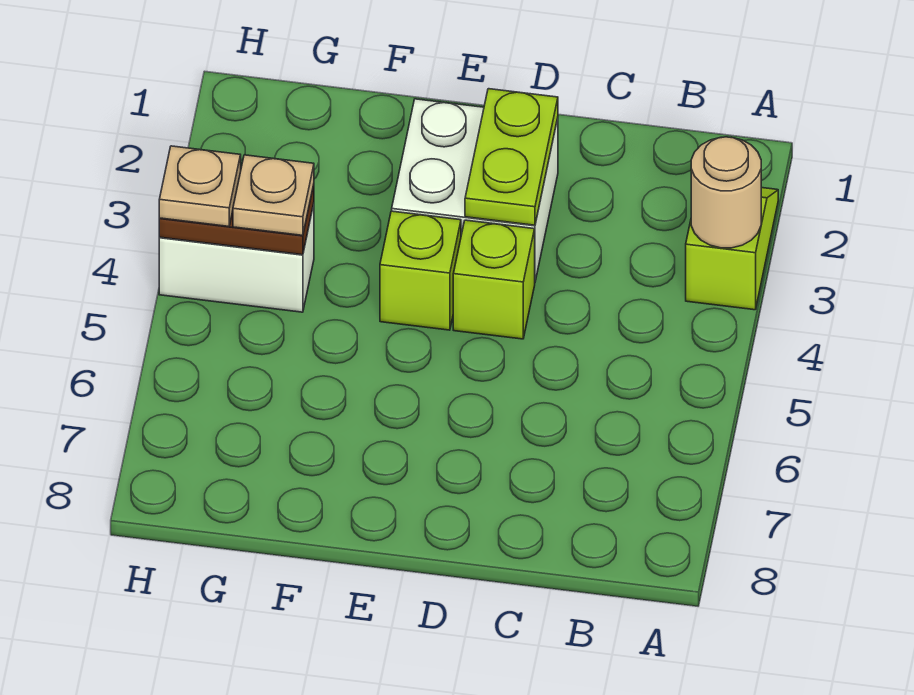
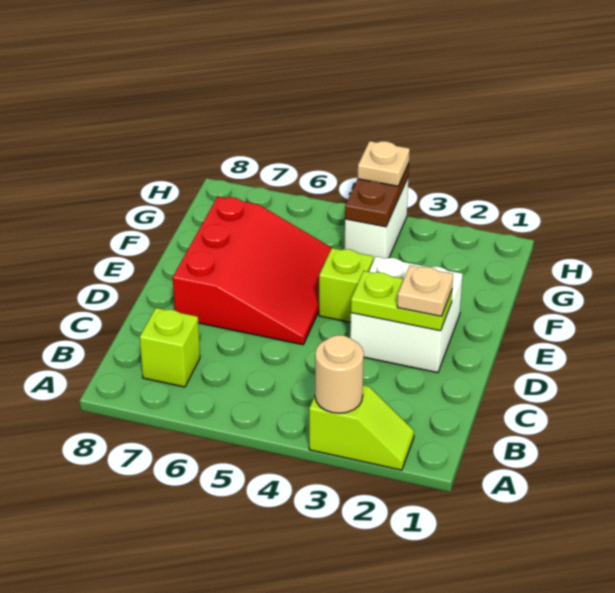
lime brick D4 level 1 -> lime brick B7 level 1
none -> red slope D5:F7 level 1 top 7
tan plate G4 level 3 -> tan plate D2 level 3

